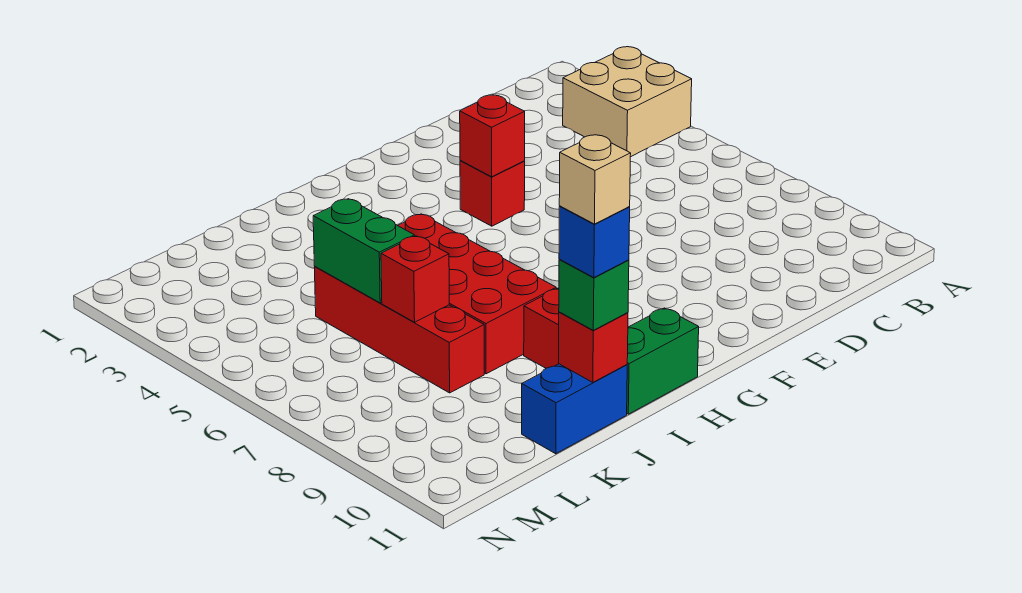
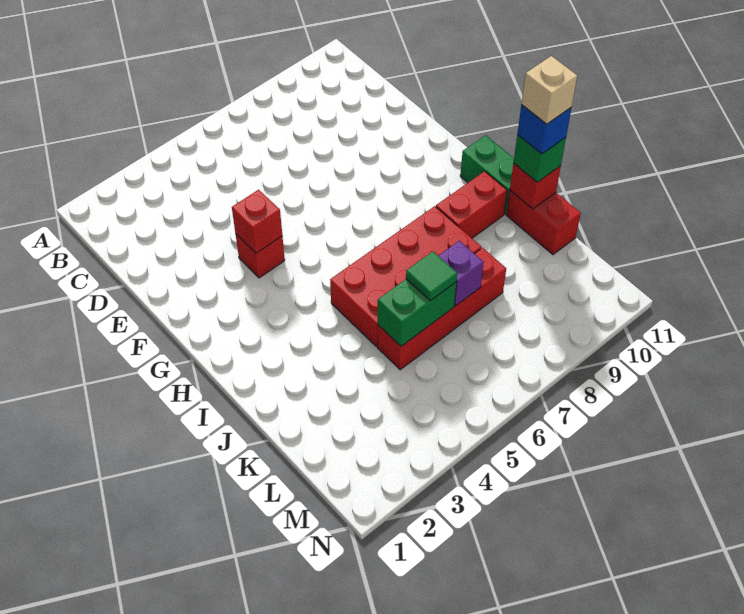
tan brick A3:B4 level 1 -> none
blue brick J11:K11 level 1 -> red brick J11:K11 level 1
none -> green tile K6 level 3
red brick K7 level 2 -> purple brick K7 level 2

